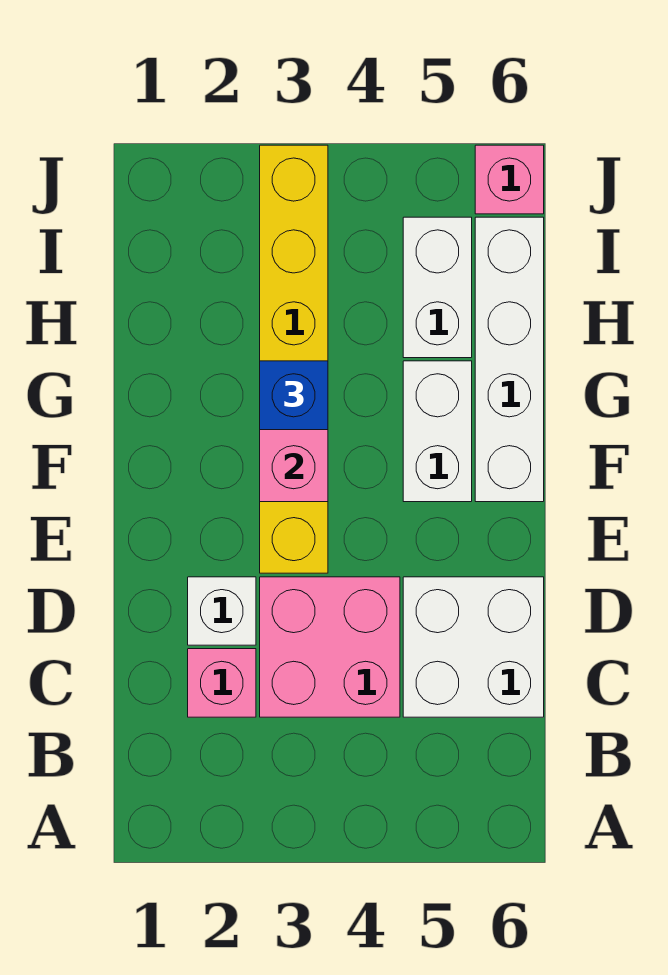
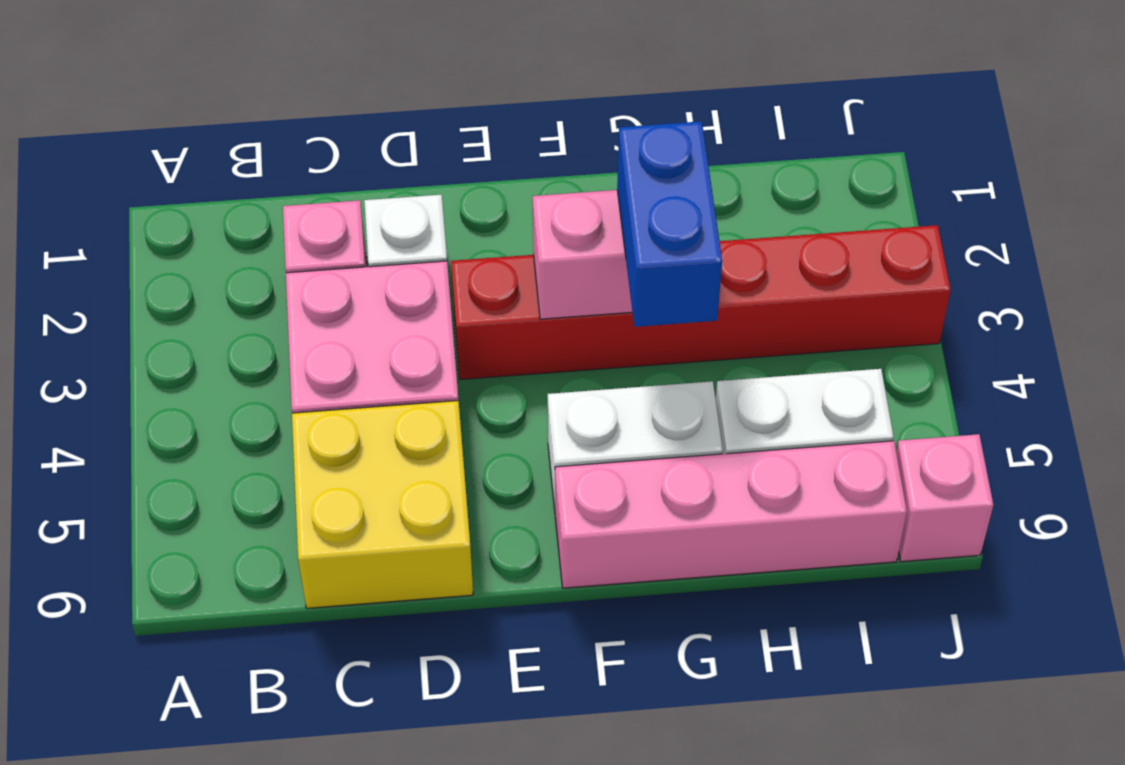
white brick C5:D6 level 1 -> yellow brick C5:D6 level 1
yellow brick E3:J3 level 1 -> red brick E3:J3 level 1
white brick F6:I6 level 1 -> pink brick F6:I6 level 1
blue brick G3 level 3 -> blue brick G3:G4 level 3

